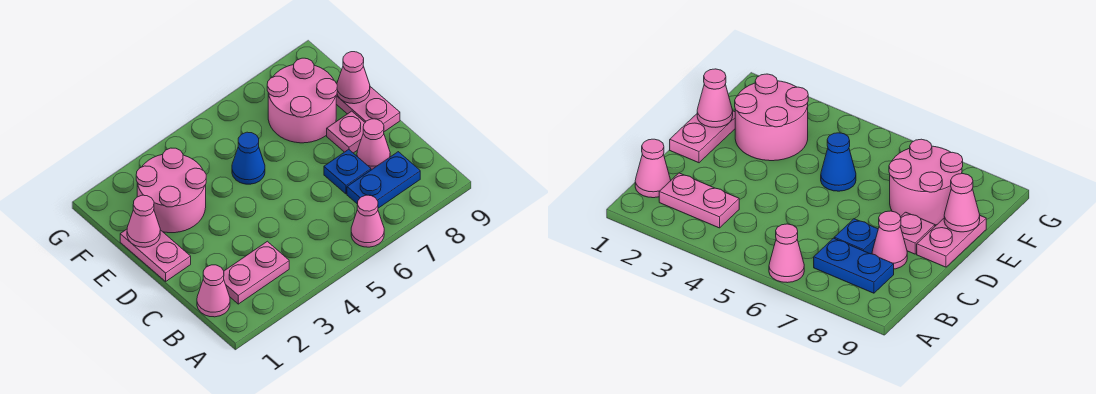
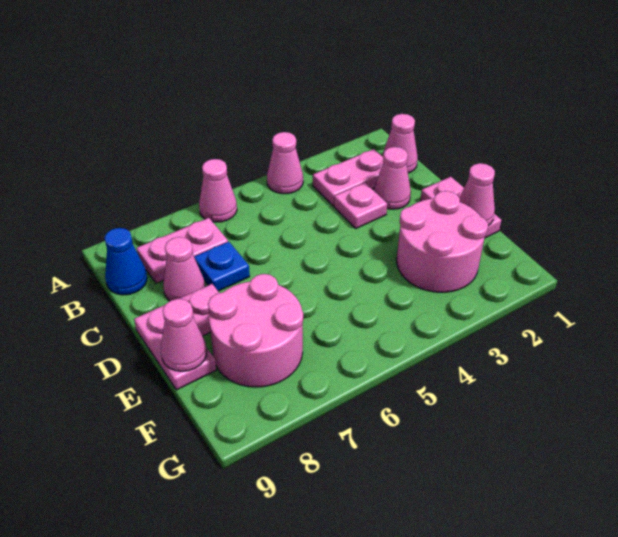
none -> pink cone A4 level 1
blue plate B7:B8 level 1 -> pink plate B7:B8 level 1
none -> pink cone C2 level 1
none -> pink plate C3 level 1
blue cone E5 level 1 -> blue cone B9 level 1

